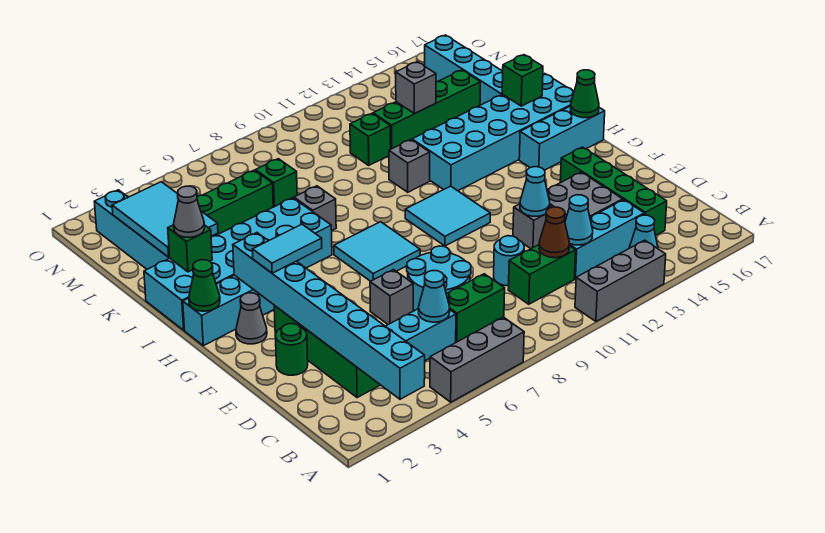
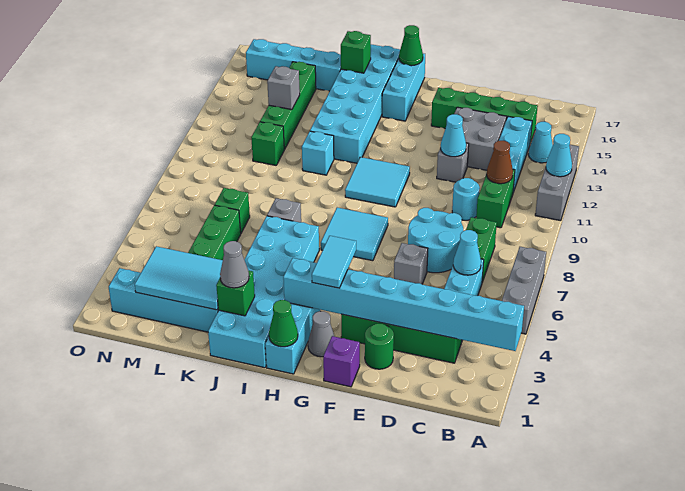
cyan cone C12 level 2 -> cyan cone A12 level 2
none -> purple brick F1 level 1
grey brick J11 level 1 -> cyan brick J11 level 1

